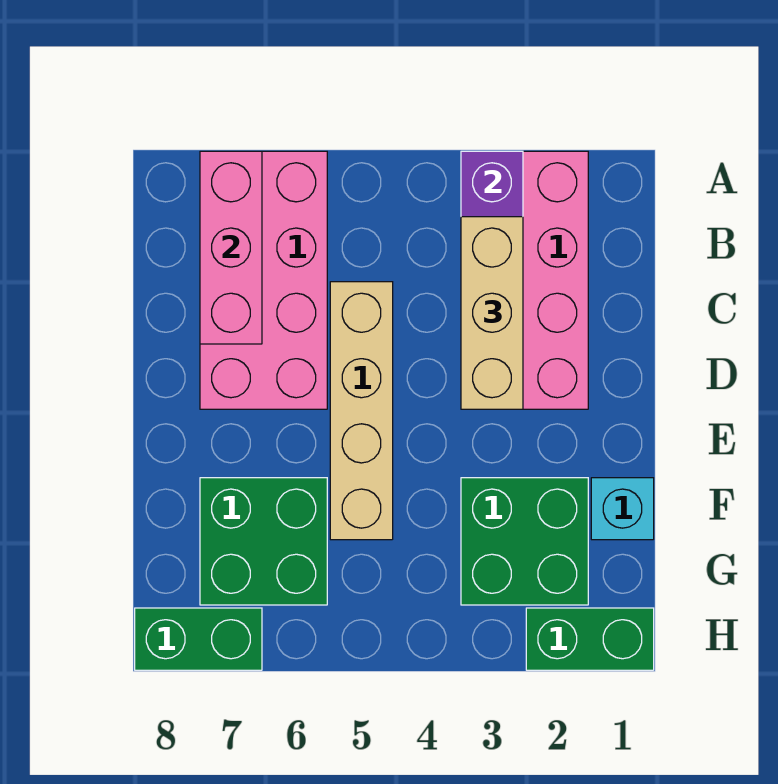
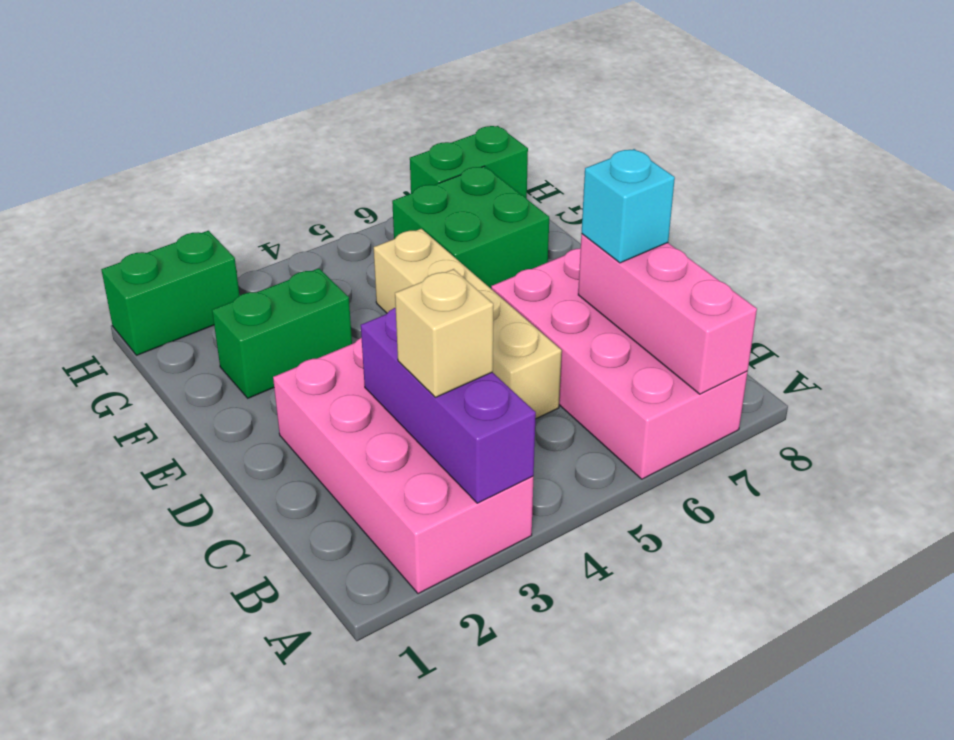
tan brick B3:D3 level 3 -> tan brick B3 level 3
cyan brick F1 level 1 -> cyan brick C7 level 3
green brick F2:G3 level 1 -> green brick F2:F3 level 1

